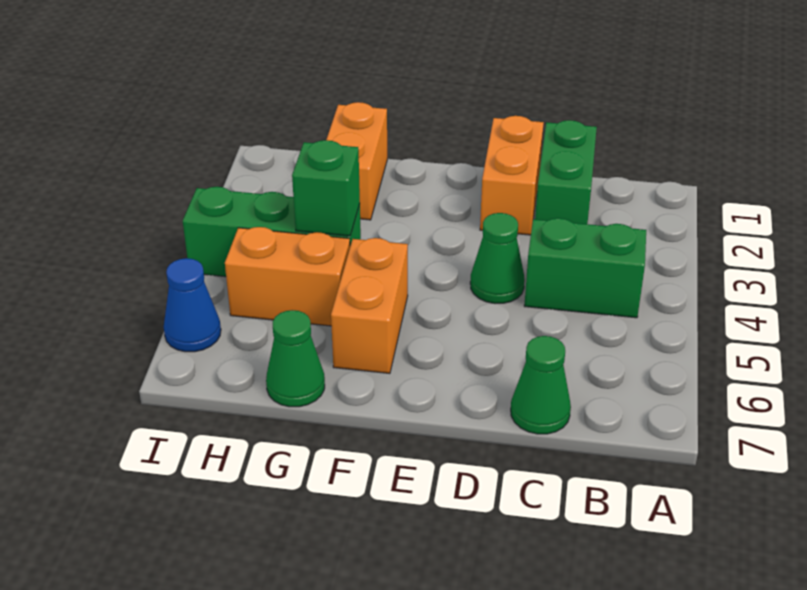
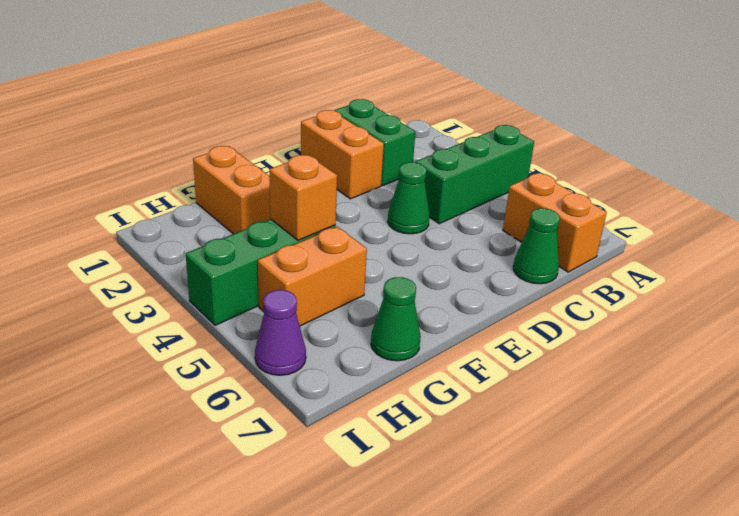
green brick B4:C4 level 1 -> green brick A4:C4 level 1
orange brick F5:F6 level 1 -> orange brick B6:B7 level 1
green brick G4 level 2 -> orange brick G4 level 2
blue cone I6 level 1 -> purple cone I6 level 1

